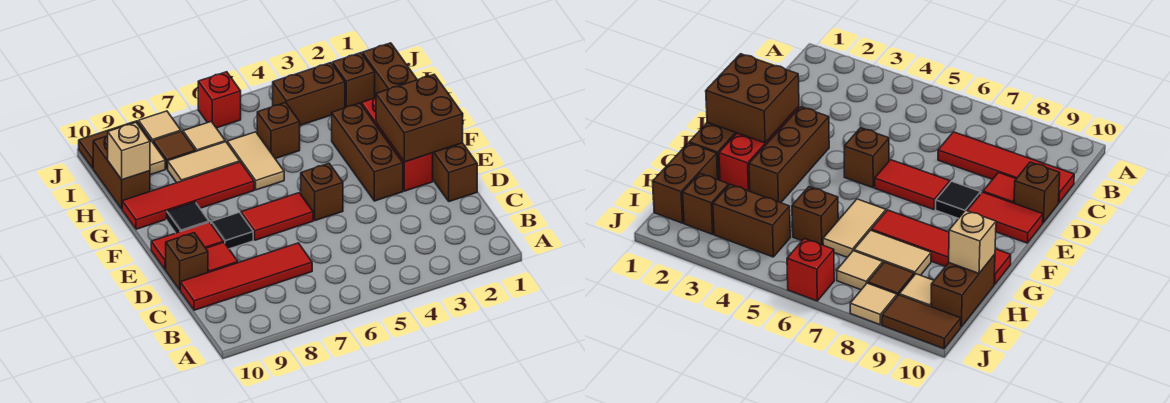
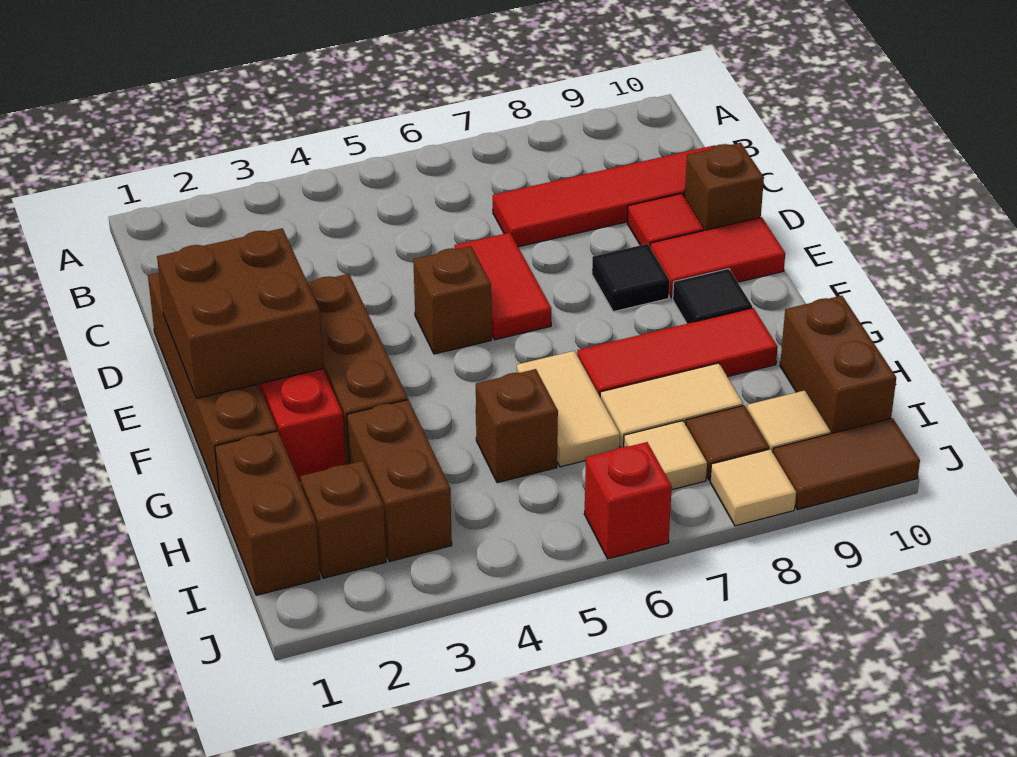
red tile E6:E7 level 1 -> red tile D6:E6 level 1
red tile G7:G10 level 1 -> red tile G7:G9 level 1
tan brick H10 level 2 -> none
brown brick I3:I4 level 1 -> brown brick H3:I3 level 1

